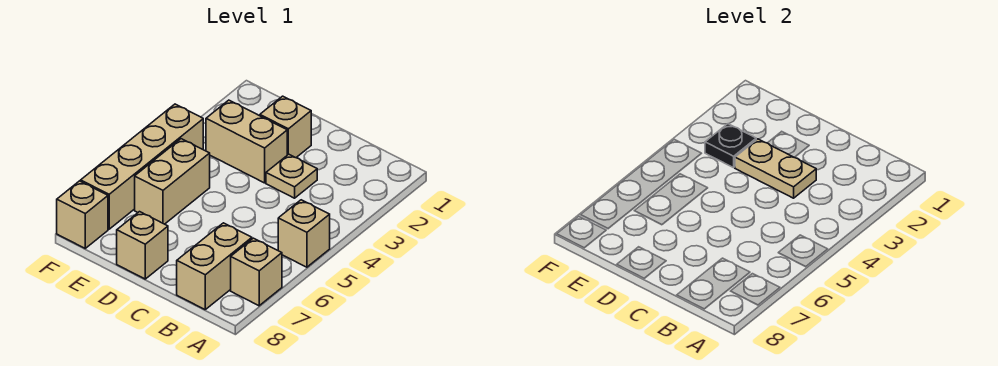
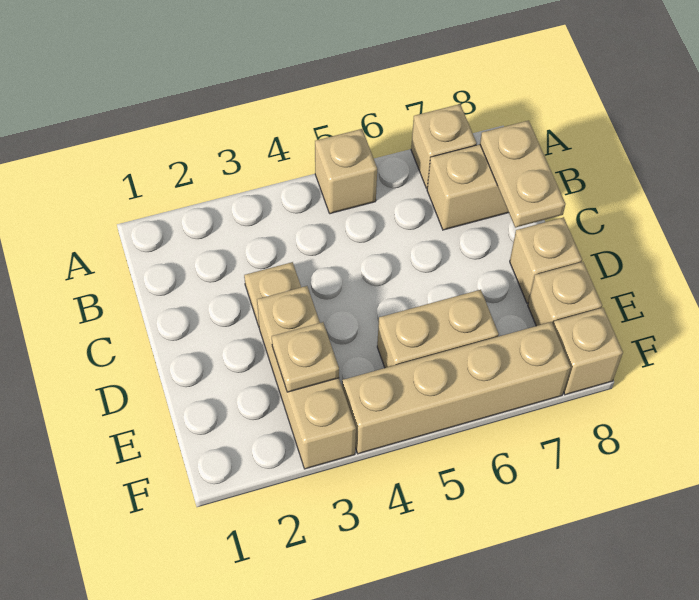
tan plate C3:D3 level 2 -> tan plate B8:C8 level 2
tan brick D2 level 1 -> tan brick E8 level 1
tan brick D3:E3 level 1 -> tan brick D3:F3 level 1
black plate E3 level 2 -> tan plate E3 level 2

